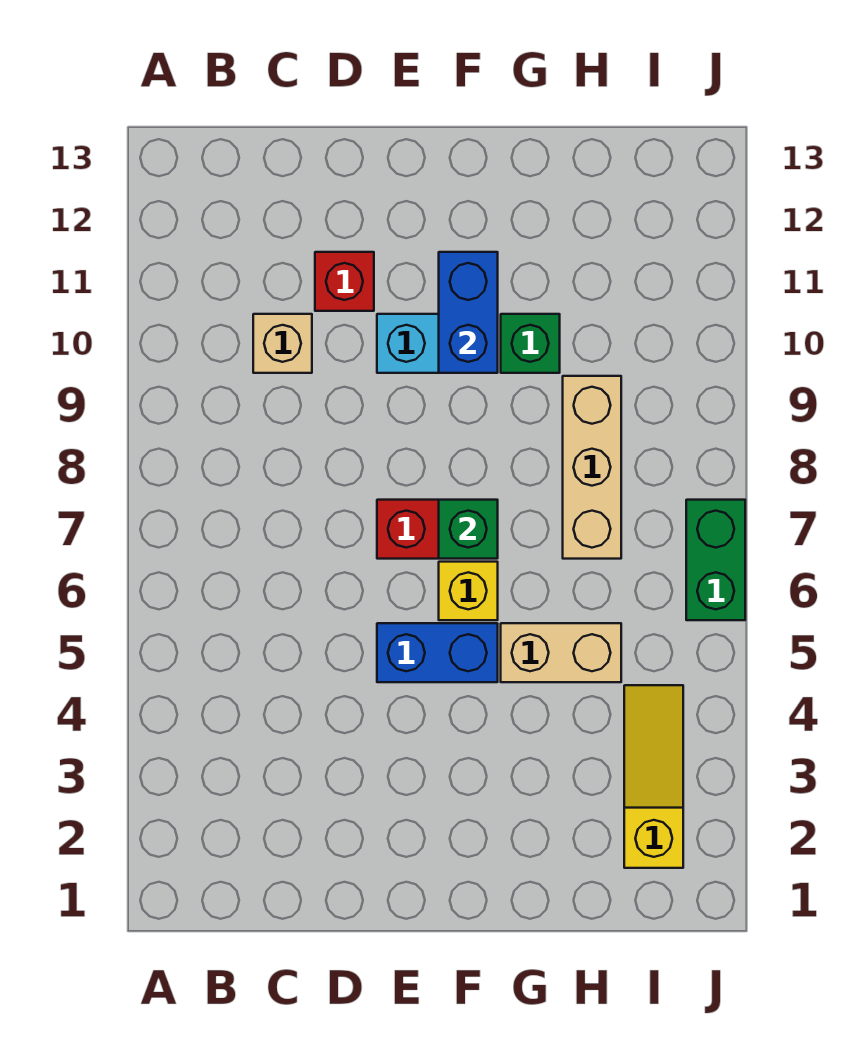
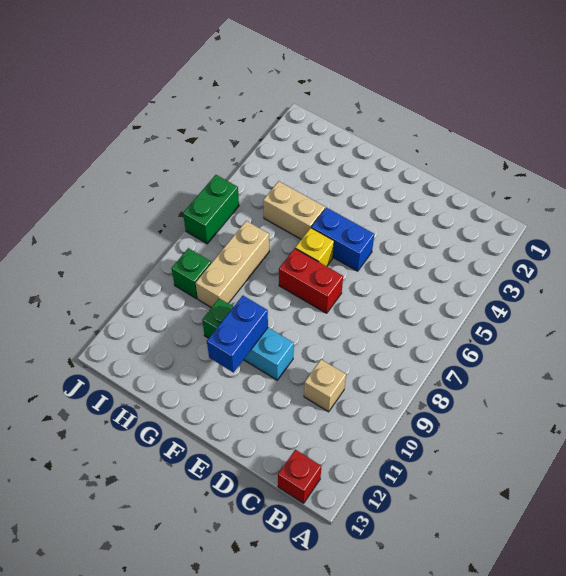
red brick D11 level 1 -> red brick B13 level 1
green brick F7 level 2 -> green brick I9 level 1
yellow slope I2:I4 level 1 top 2 -> none

